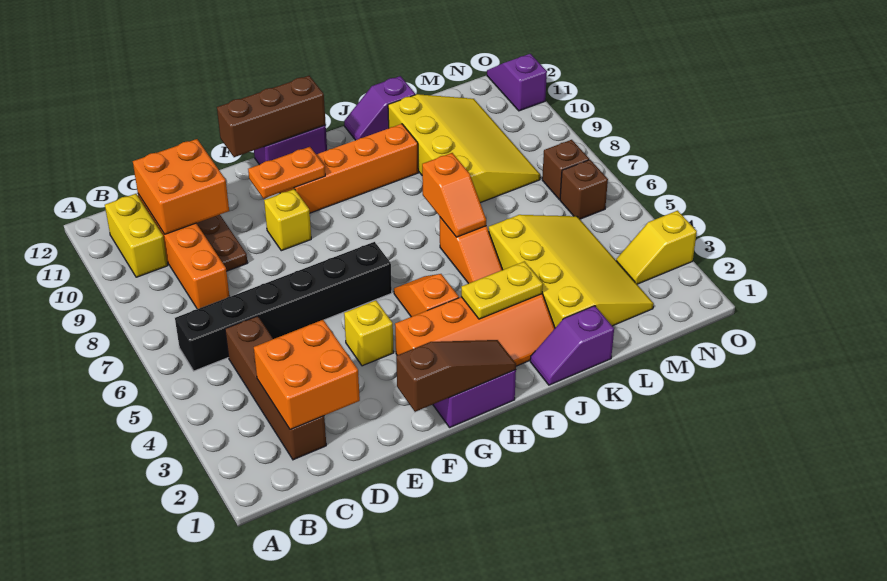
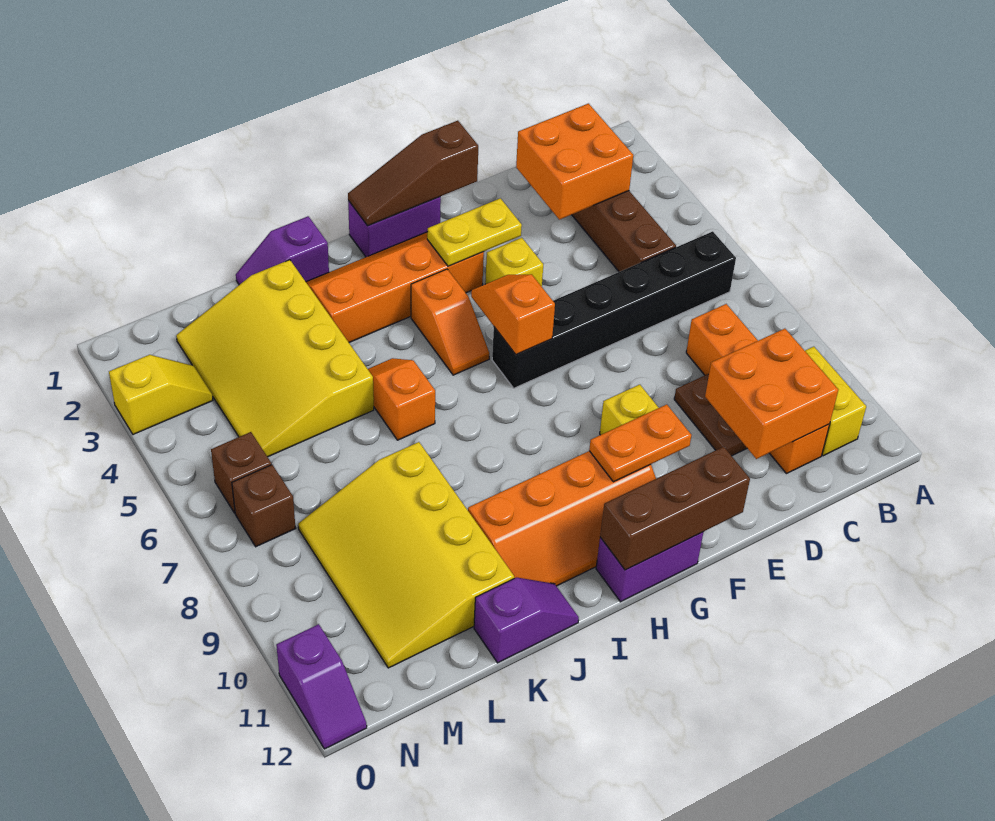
yellow plate I3:J3 level 2 -> yellow plate F3:G3 level 2
purple slope J1:K1 level 1 top K -> purple slope J1:K1 level 1 top J
orange slope J6:J7 level 2 top 7 -> orange slope G5:G6 level 2 top 6

